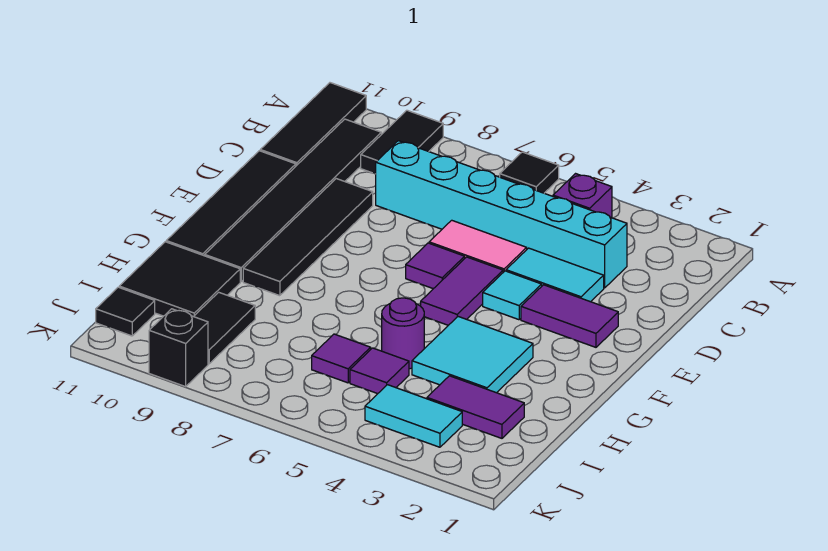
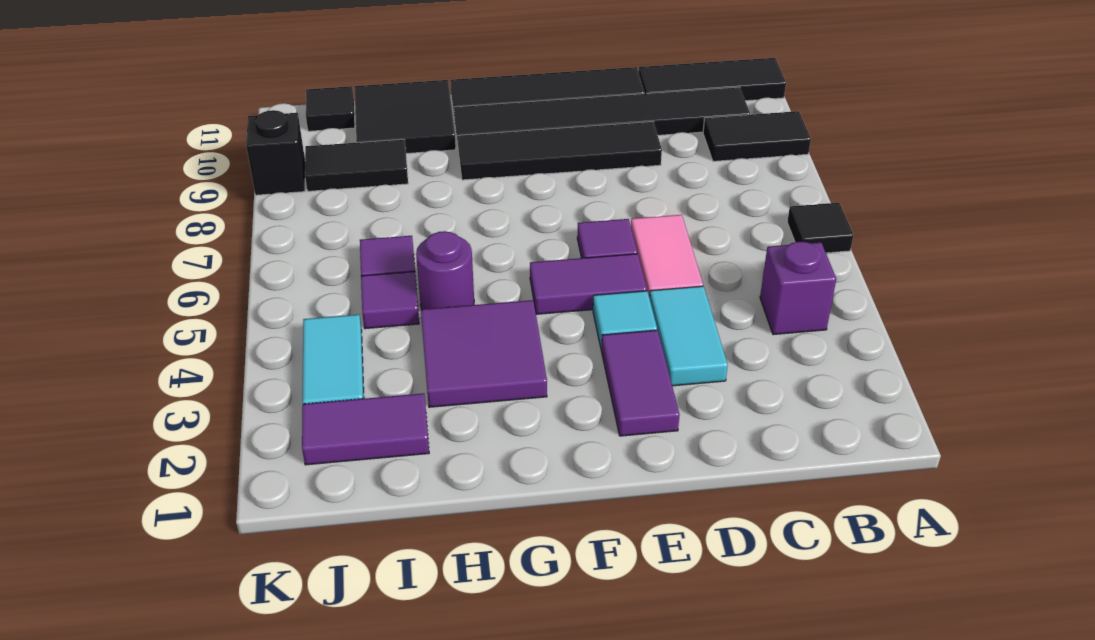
cyan brick C3:C8 level 1 -> none
cyan tile G3:H4 level 1 -> purple tile G3:H4 level 1
purple tile I2:I3 level 1 -> purple tile I2:J2 level 1

